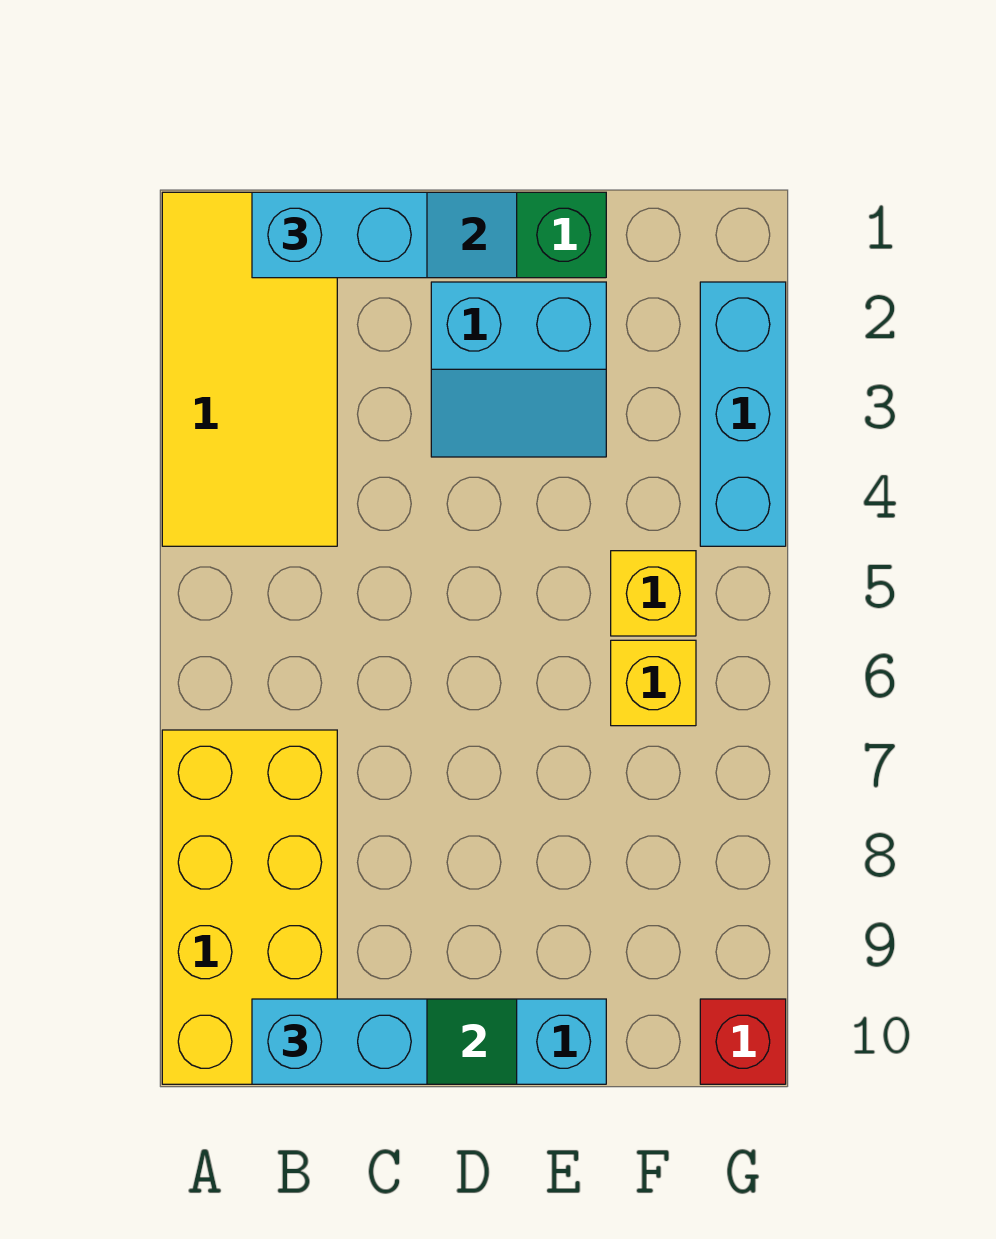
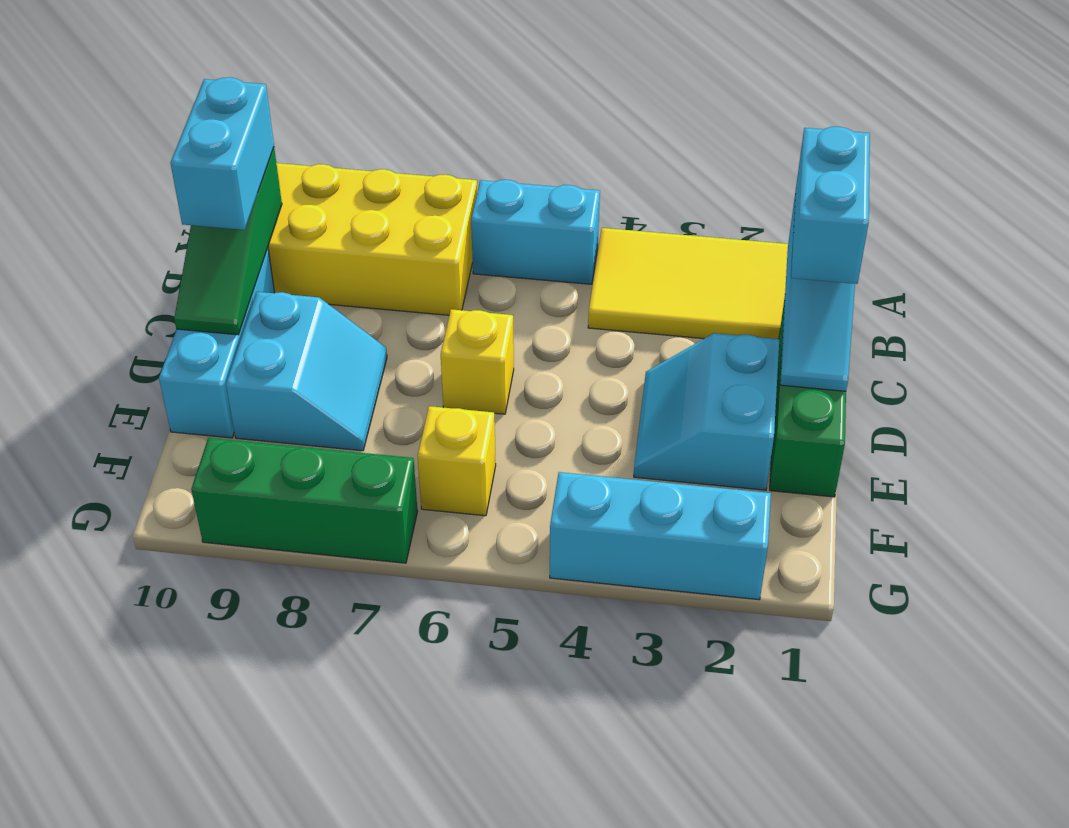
none -> cyan brick A5:A6 level 1
none -> cyan slope D8:E9 level 1 top 9
yellow brick F5 level 1 -> yellow brick D6 level 1
none -> green brick G7:G9 level 1
red brick G10 level 1 -> none

